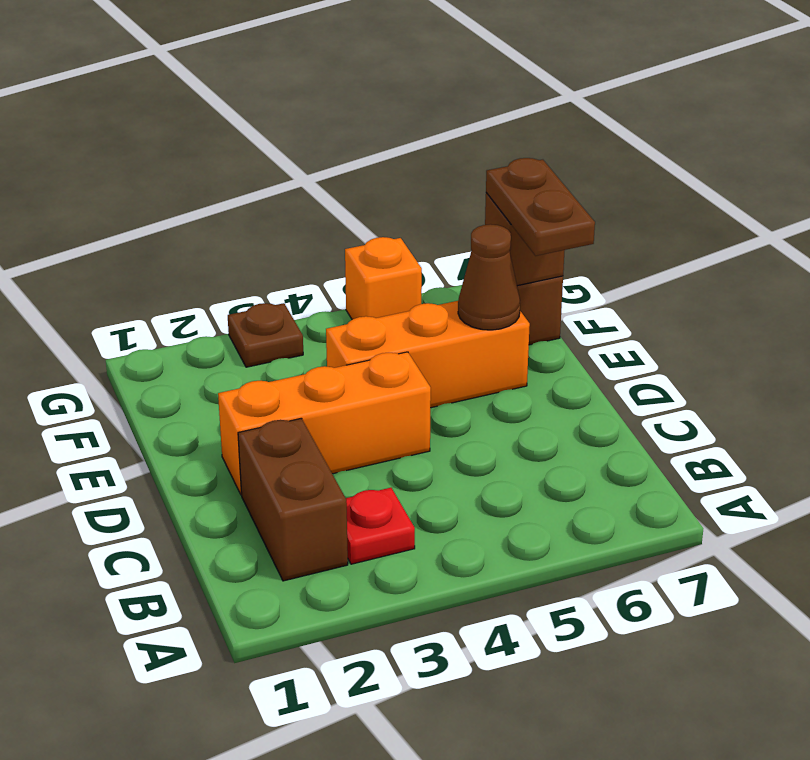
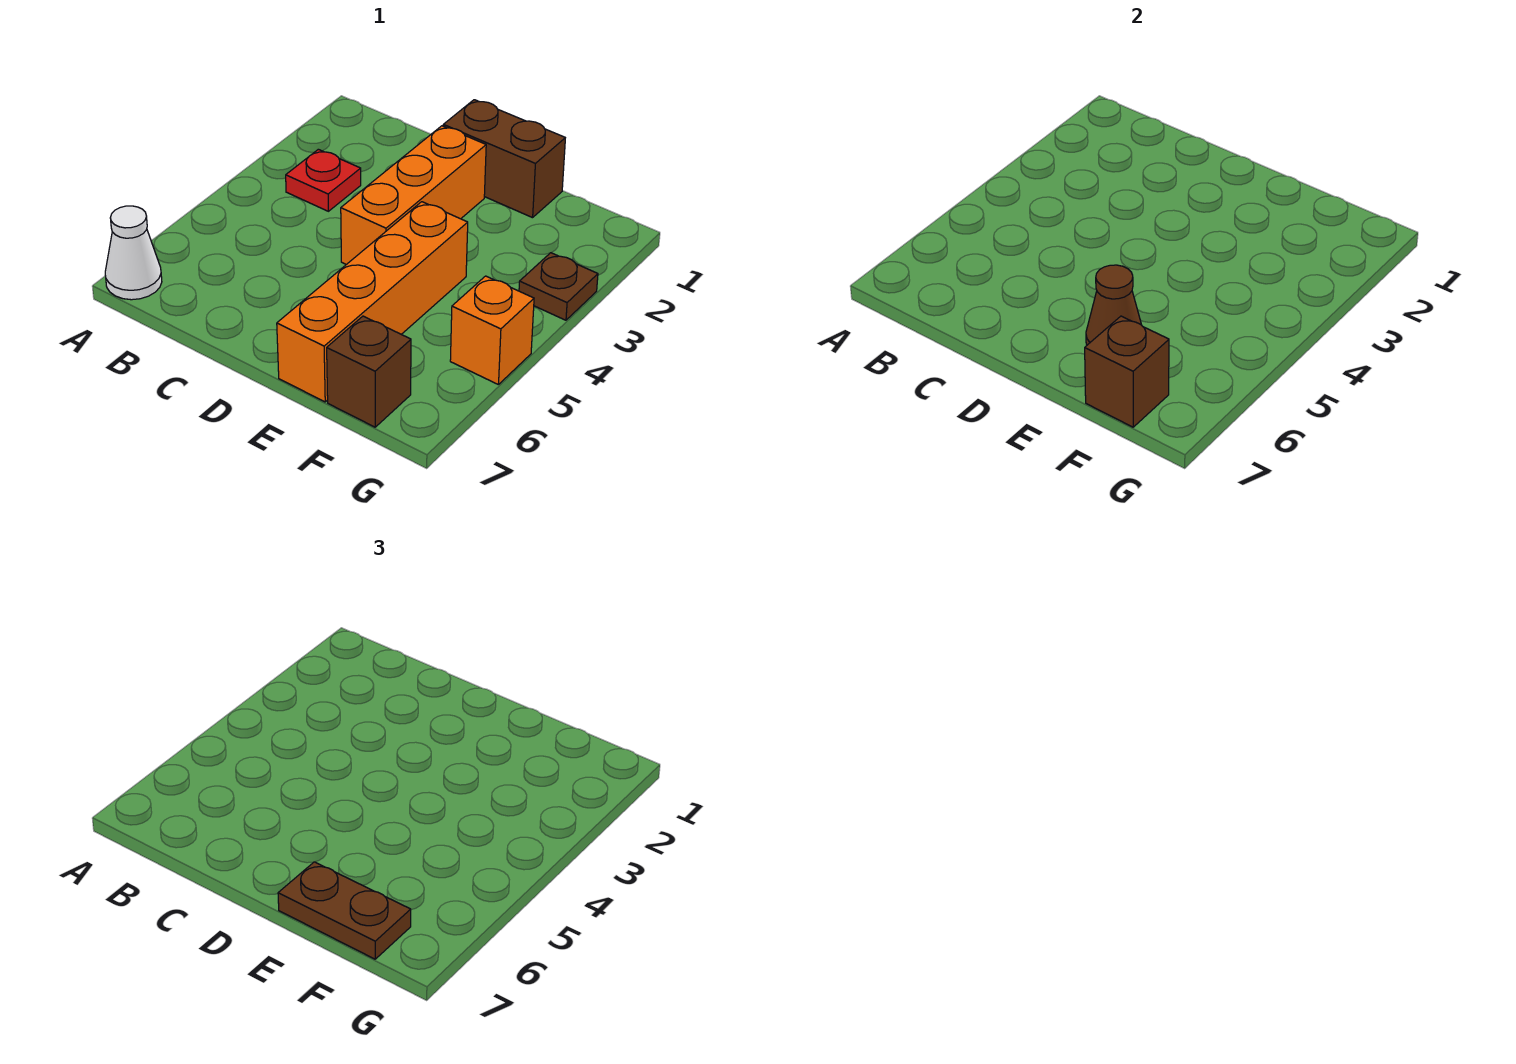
none -> white cone A7 level 1
brown brick B2:C2 level 1 -> brown brick D1:E1 level 1
orange brick E4:E6 level 1 -> orange brick E4:E7 level 1

